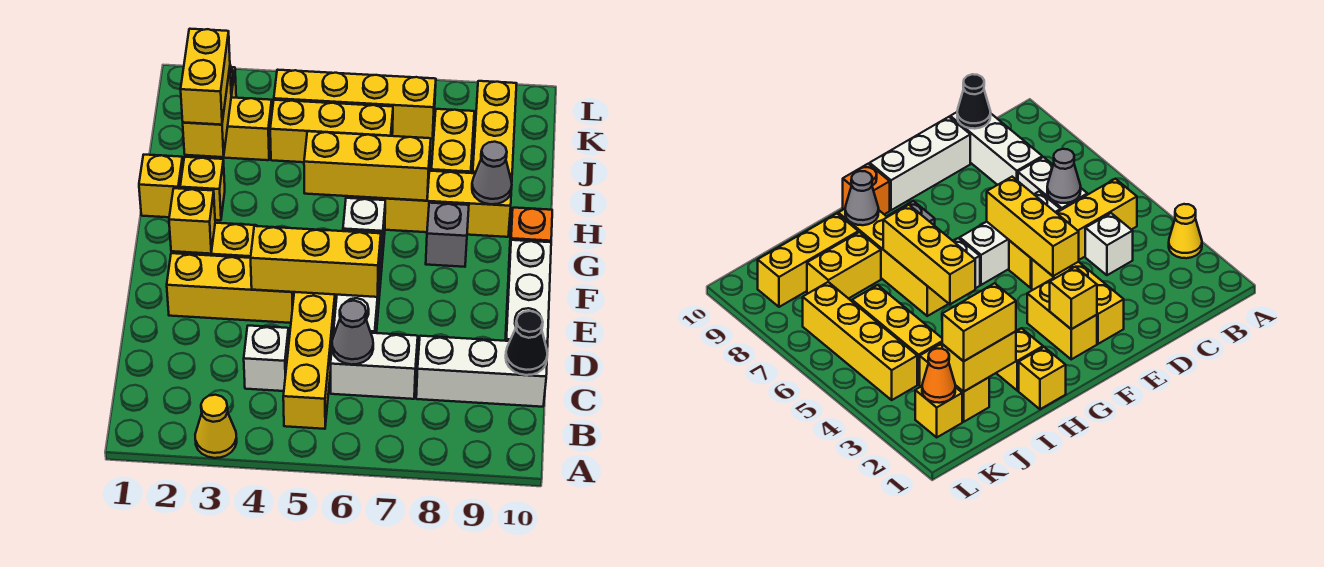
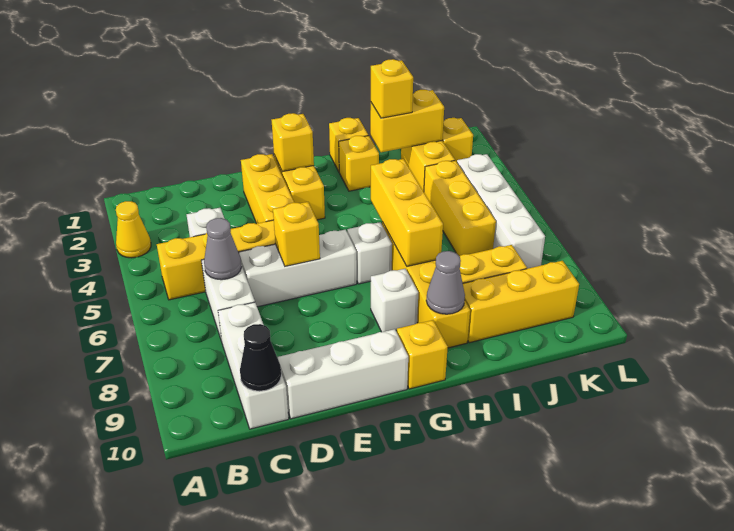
yellow brick E4:E6 level 2 -> yellow brick E6 level 2
grey brick G8 level 1 -> white brick G8 level 1
orange brick G10 level 1 -> yellow brick G10 level 1
yellow brick I2:J2 level 3 -> yellow brick I2 level 3
orange cone K2 level 2 -> none
yellow brick K4:K7 level 1 -> white brick K4:K7 level 1

